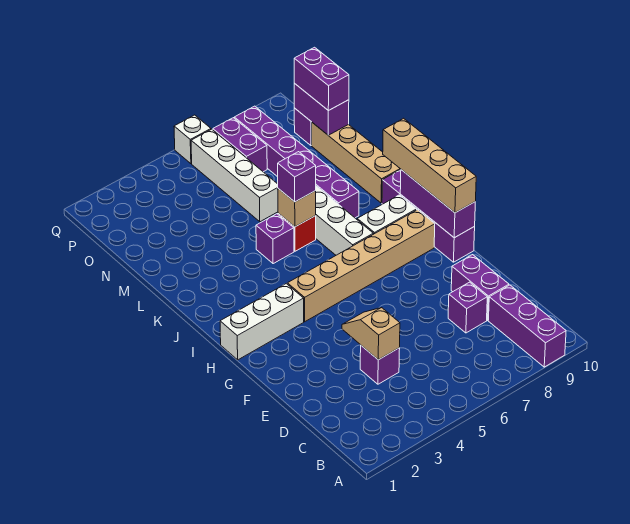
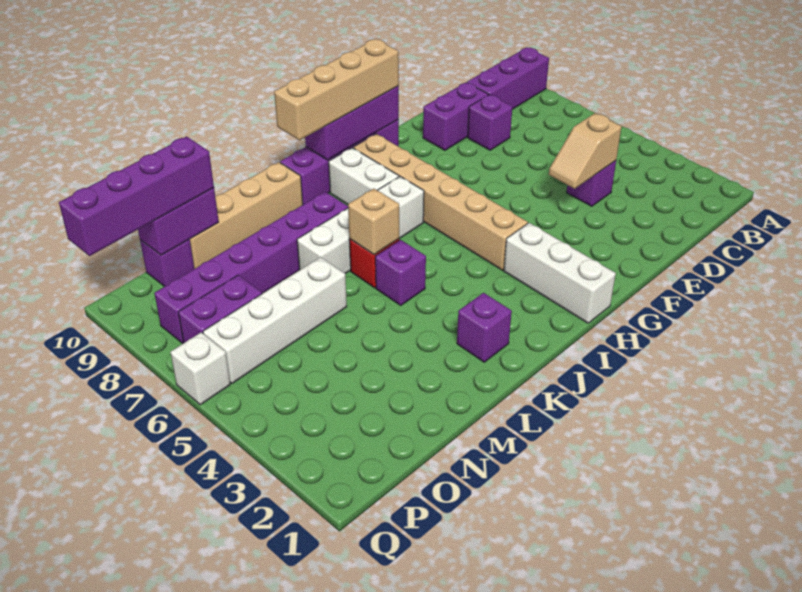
purple brick K6 level 3 -> purple brick K2 level 1
purple brick N10:O10 level 3 -> purple brick N10:Q10 level 3

